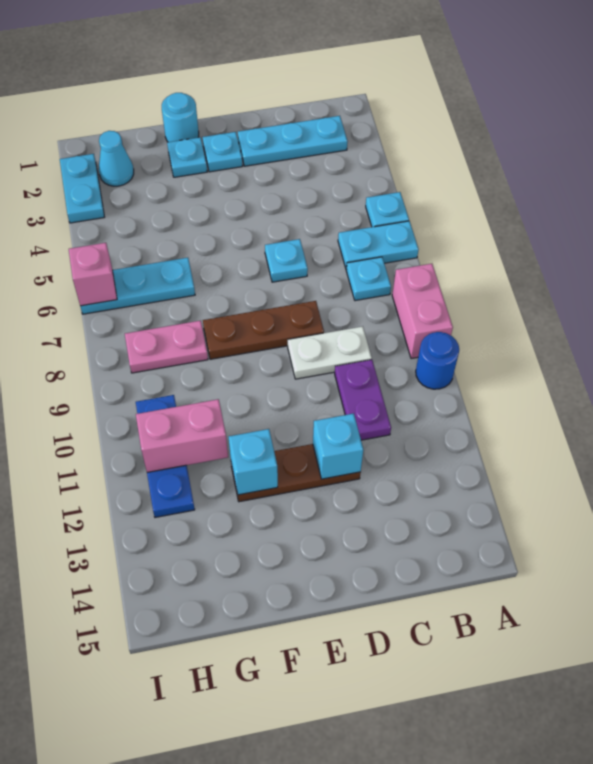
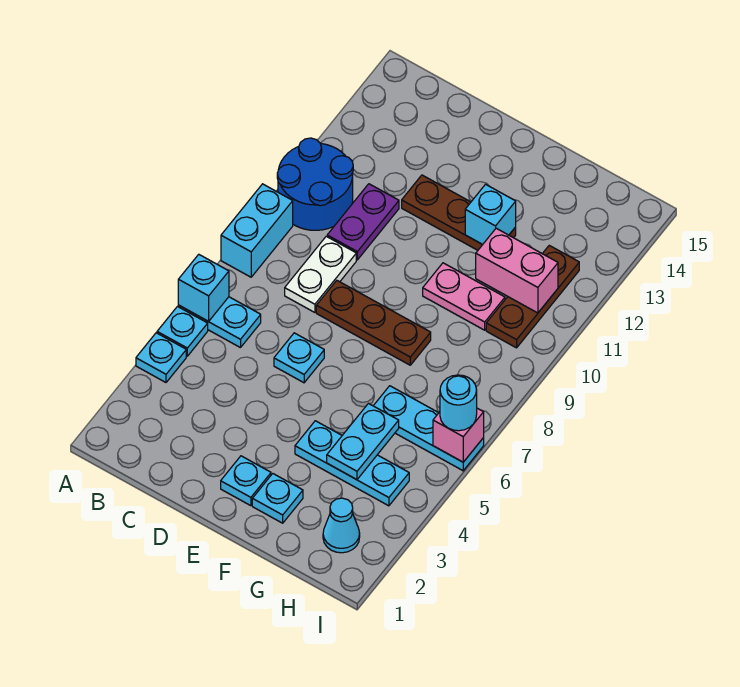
pink brick A8:A9 level 1 -> cyan brick A8:A9 level 1
blue round brick A10 level 1 -> blue round brick A10:B11 level 1
cyan plate B2:D2 level 1 -> cyan plate F4:H4 level 1
cyan plate B7 level 1 -> cyan plate A4 level 1
white plate C9:D9 level 1 -> white plate C8:C9 level 1
cyan brick D12 level 2 -> cyan brick A6 level 2
cyan round brick F1 level 1 -> cyan round brick I6 level 3
pink plate G8:H8 level 1 -> pink plate F10:G10 level 1
blue plate H10:H12 level 1 -> brown plate H10:H12 level 1
cyan plate I2:I3 level 1 -> cyan plate G4:G5 level 2

